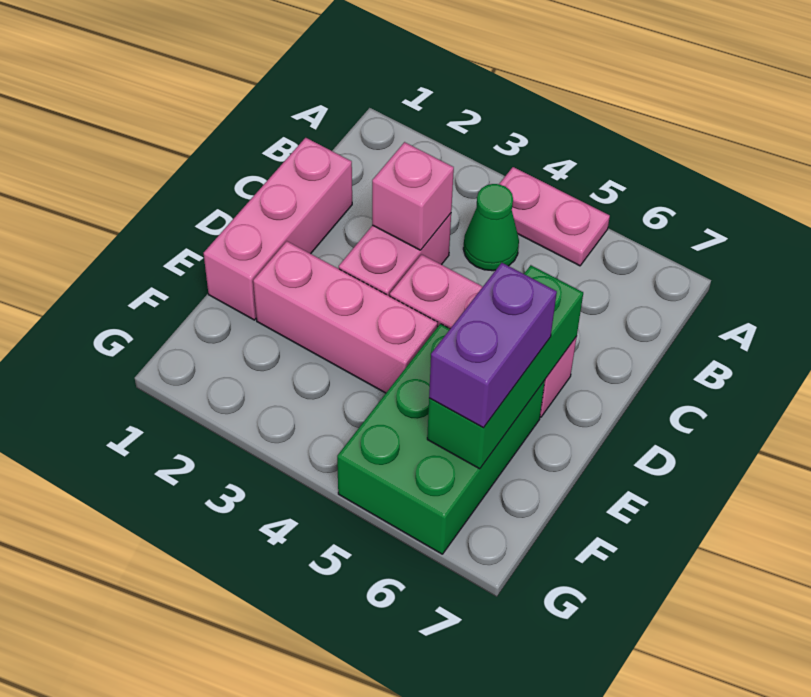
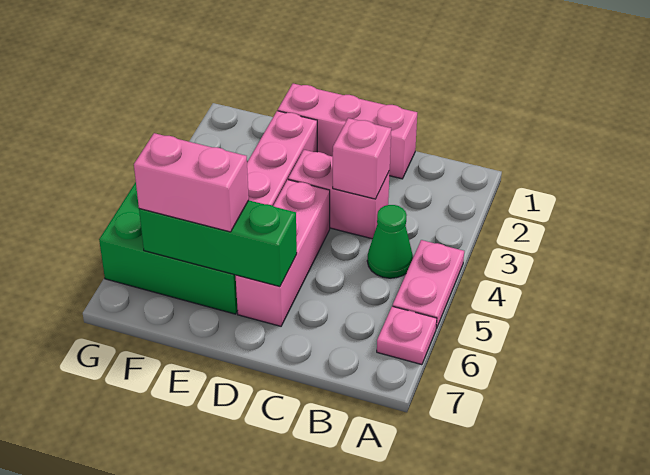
none -> pink plate A6 level 1
purple brick E6:F6 level 3 -> pink brick E6:F6 level 3

